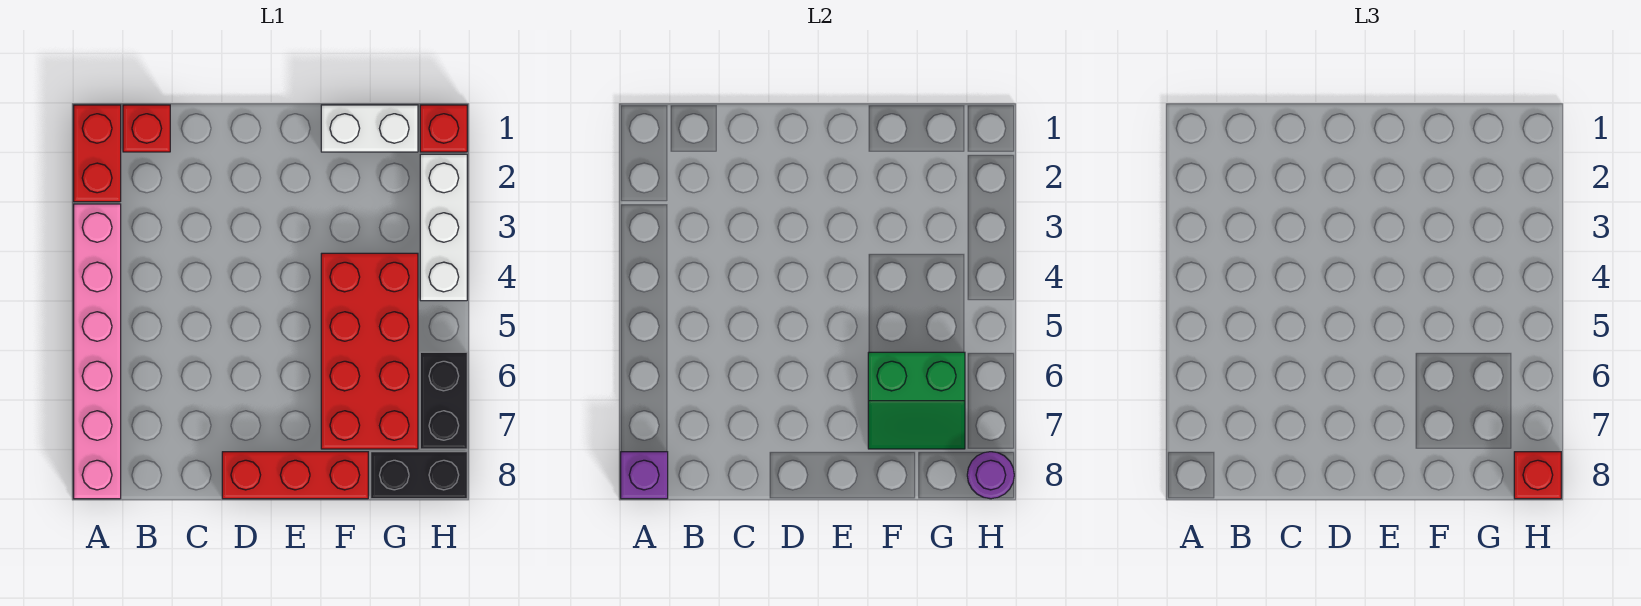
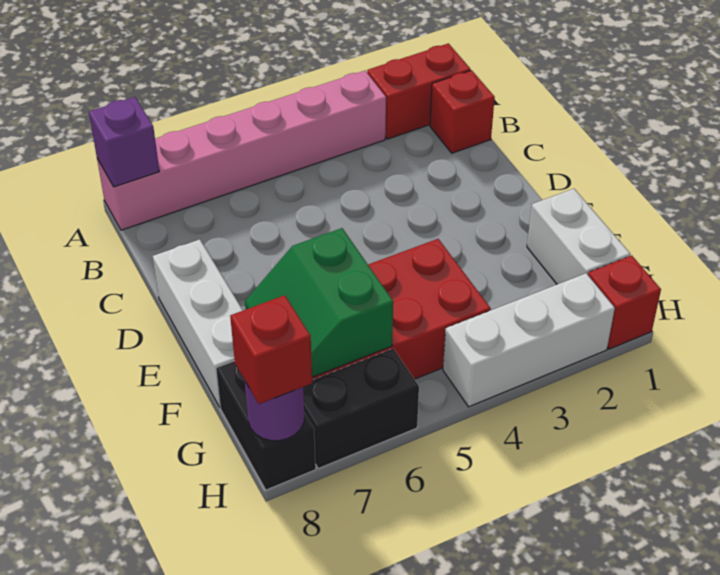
red brick D8:F8 level 1 -> white brick D8:F8 level 1

